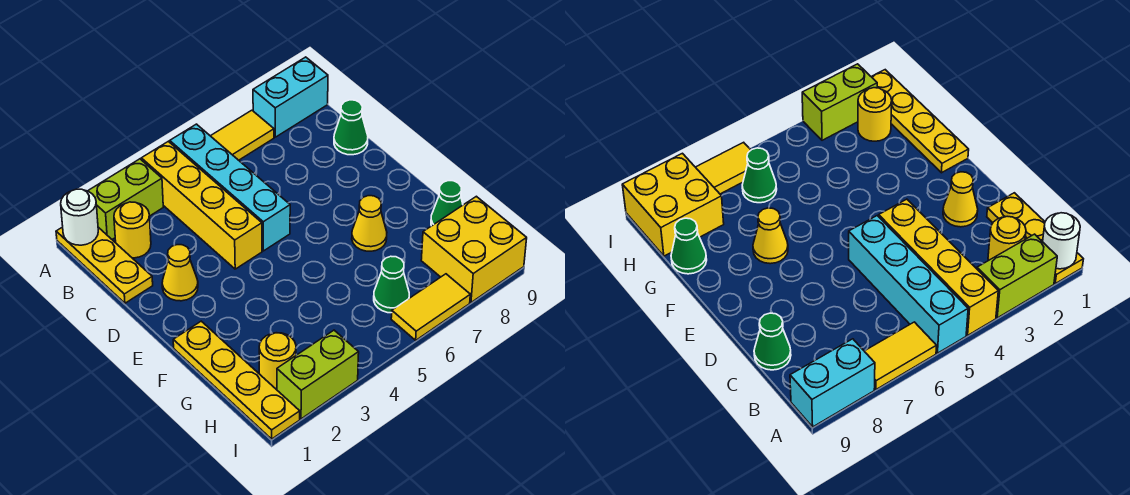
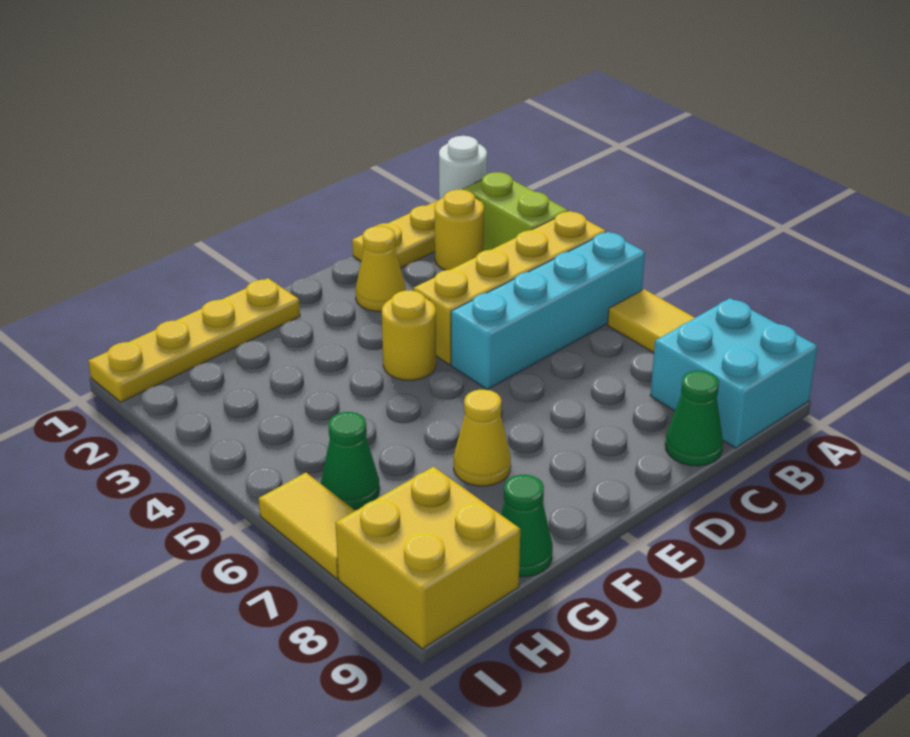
cyan brick A8:A9 level 1 -> cyan brick A8:B9 level 1
yellow round brick H2 level 1 -> yellow round brick E4 level 1
lime brick I2:I3 level 1 -> none

